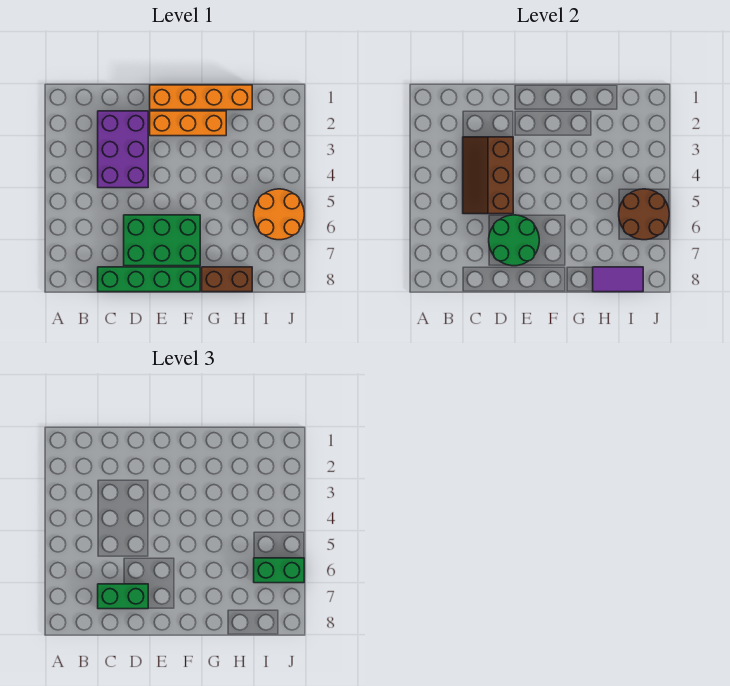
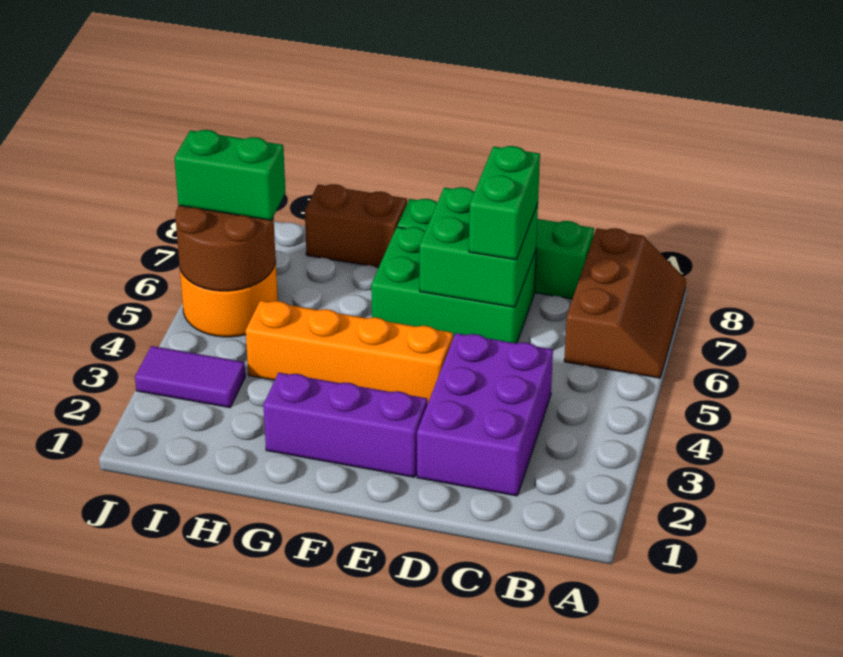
brown slope C3:D5 level 2 top D -> brown slope A6:B8 level 1 top B
green brick C7:D7 level 3 -> green brick D6:D7 level 3
green round brick D6:E7 level 2 -> green brick D6:E7 level 2
orange brick E1:H1 level 1 -> orange brick E4:H4 level 1
orange brick E2:G2 level 1 -> purple brick E2:G2 level 1
purple tile H8:I8 level 2 -> purple tile I3:J3 level 1

